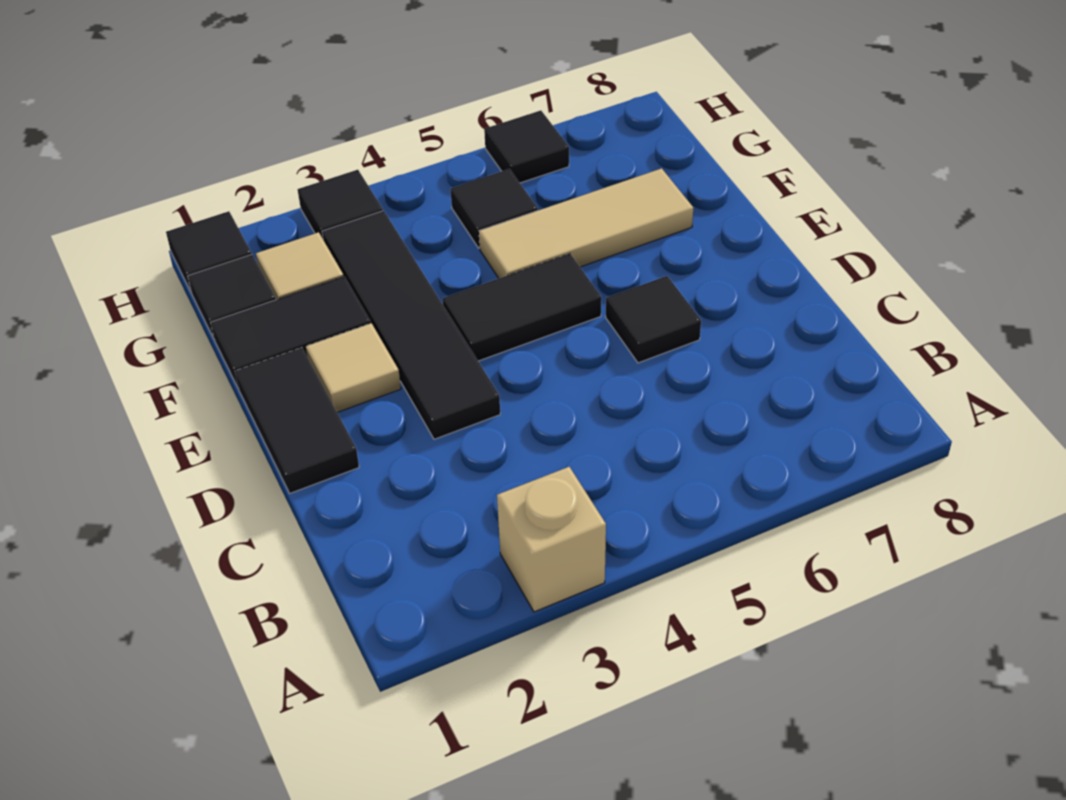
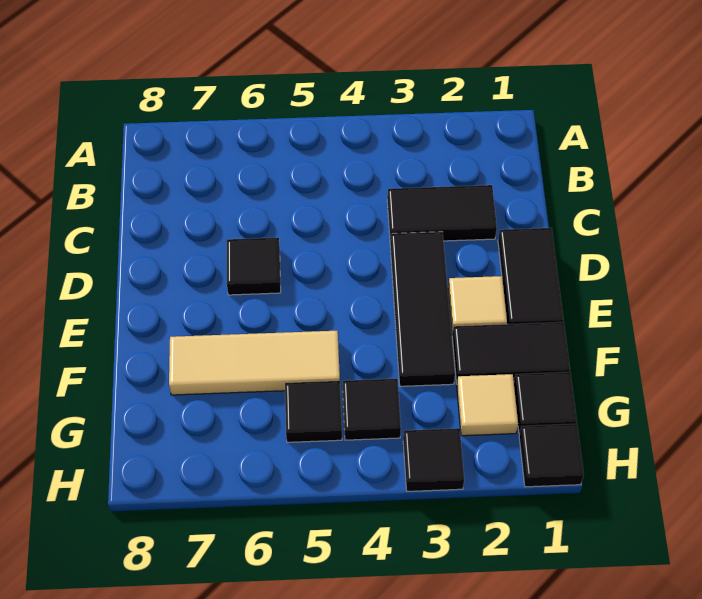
tan brick A3 level 1 -> none
black tile D3:G3 level 1 -> black tile D3:F3 level 1
black tile E4:E5 level 1 -> black tile C2:C3 level 1
black tile H6 level 1 -> black tile G4 level 1

